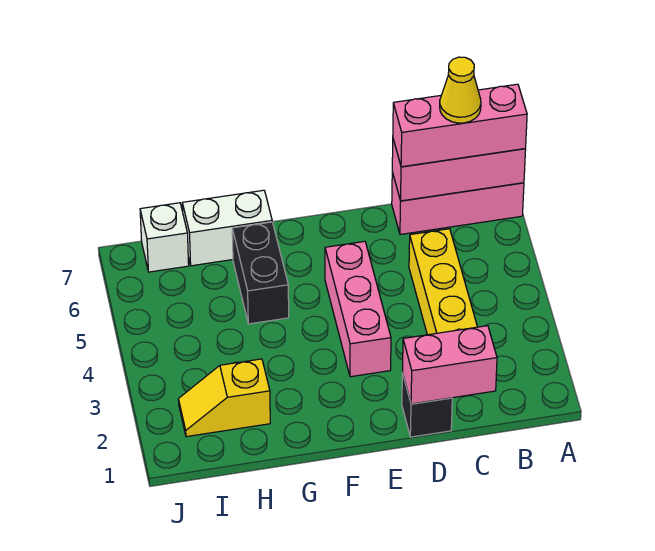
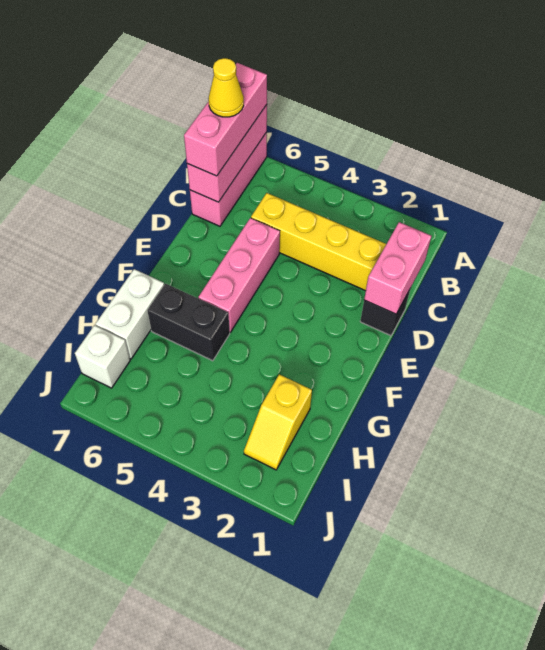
pink brick E3:E5 level 1 -> pink brick D5:F5 level 1

